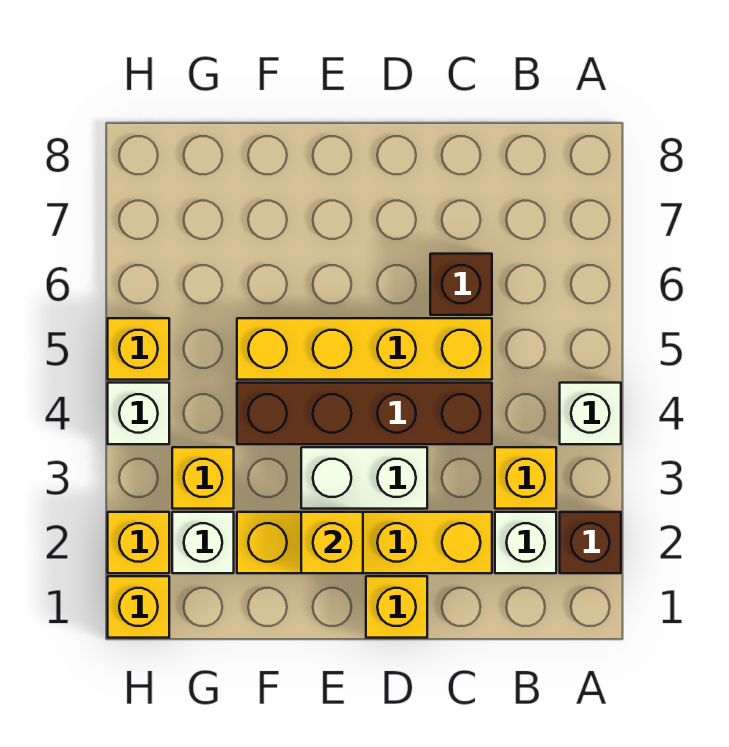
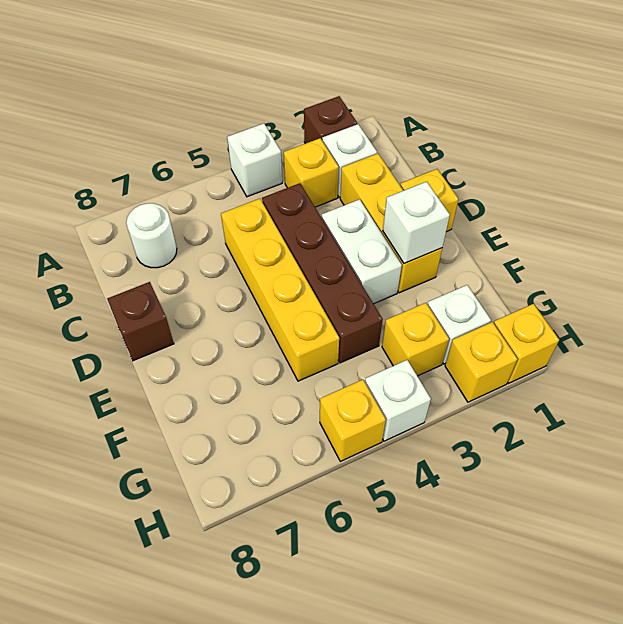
none -> white round brick B7 level 1
yellow brick C2:F2 level 1 -> yellow brick C2:E2 level 1
brown brick C6 level 1 -> brown brick D8 level 1
yellow brick E2 level 2 -> white brick E2 level 2

